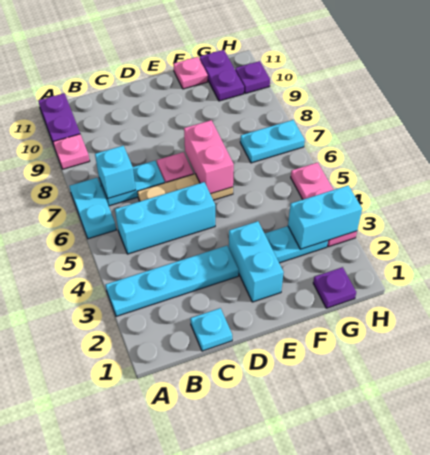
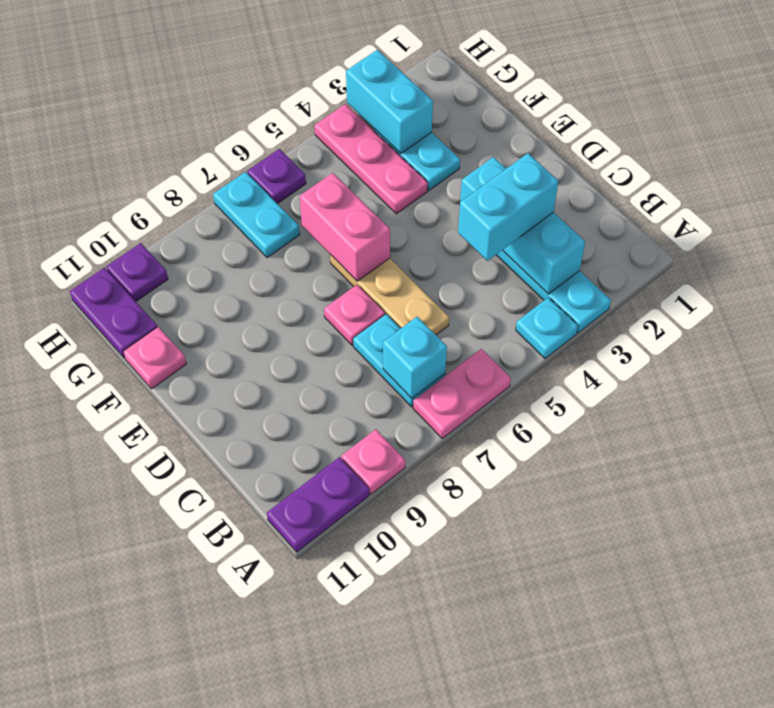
cyan plate A6:A7 level 1 -> pink plate A6:A7 level 1
cyan brick B5:D5 level 1 -> cyan brick B3:D3 level 2
cyan plate C1 level 1 -> cyan plate A4 level 1
cyan brick E2:E3 level 1 -> cyan brick C3:C4 level 3
pink brick E6:E7 level 2 -> pink brick E6:F6 level 2
purple plate G1 level 1 -> purple plate H6 level 1
purple plate G10:G11 level 1 -> purple plate G11:H11 level 1
pink plate H3:H5 level 1 -> pink plate F4:H4 level 1

